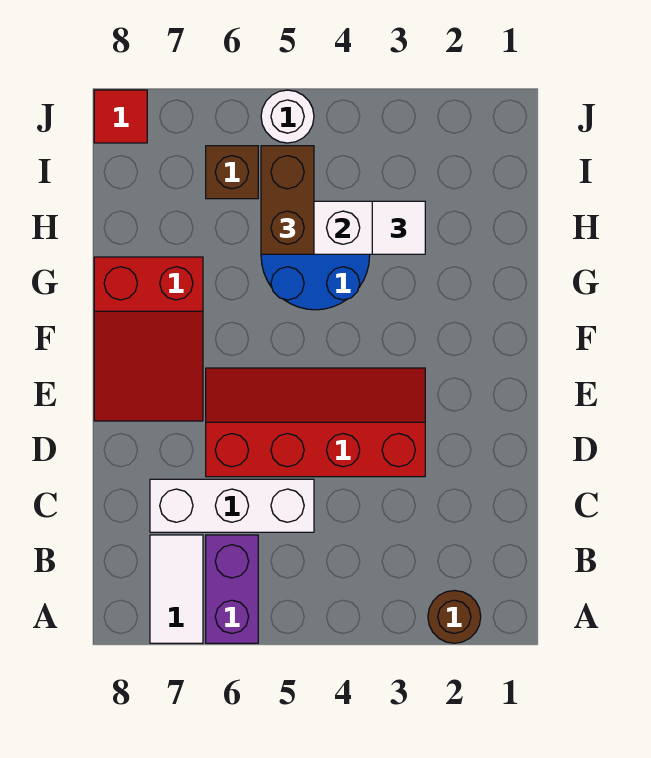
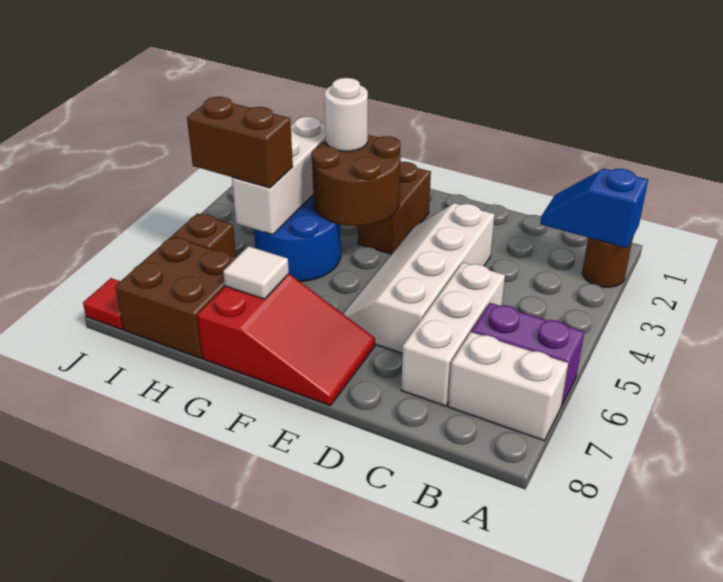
none -> blue slope A2:B2 level 2 top A
white tile A7:B7 level 1 -> white brick A7:B7 level 1
red slope D3:E6 level 1 top D -> white slope D3:E6 level 1 top D
none -> brown brick F2:F3 level 1
none -> brown round brick F3:G4 level 2
white tile H3 level 3 -> white tile G7 level 2
none -> brown brick H7:I8 level 1
white round brick J5 level 1 -> white round brick G3 level 3

